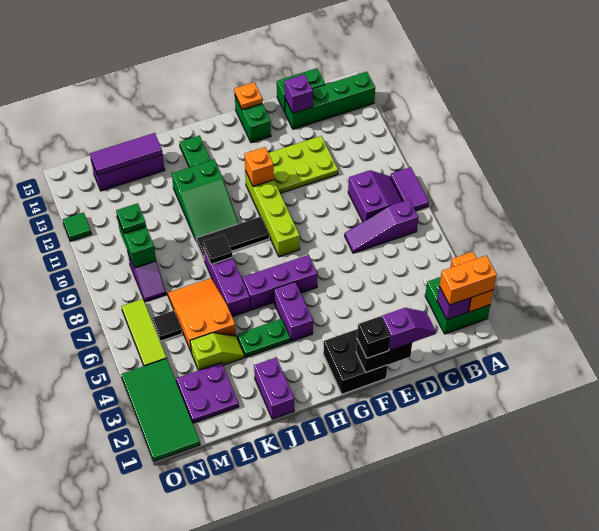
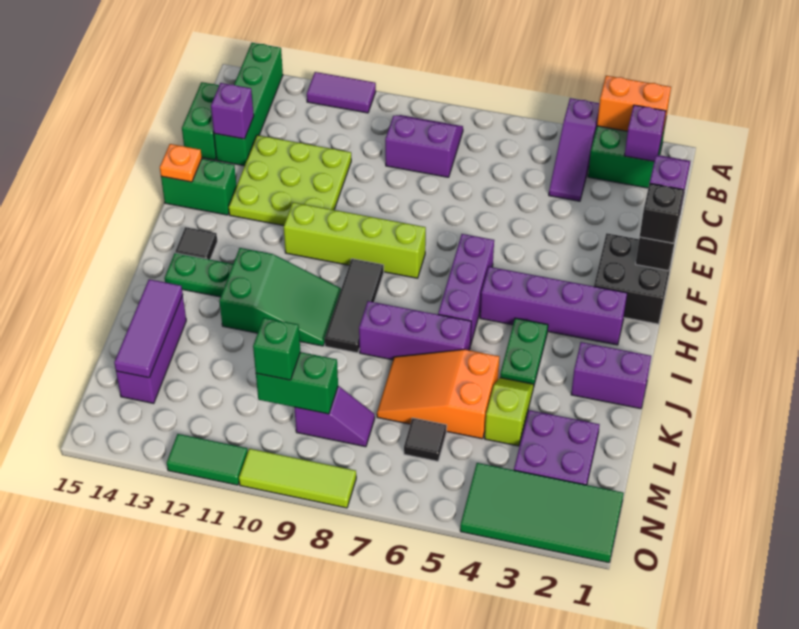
orange brick A2:B2 level 3 -> none
purple tile A8:A9 level 1 -> purple tile A11:A12 level 1
purple slope B7:D7 level 1 top B -> purple slope A4:C4 level 1 top A
lime plate D11:F12 level 1 -> lime plate D11:F13 level 1
orange brick G11 level 2 -> none
purple brick H4:H5 level 1 -> purple brick H2:H5 level 1
black tile J8 level 2 -> black tile H14 level 1
green plate M10 level 3 -> green brick M10 level 3
lime tile N5:N7 level 1 -> lime tile O8:O10 level 1
green tile O12 level 1 -> green tile O11:O12 level 1

